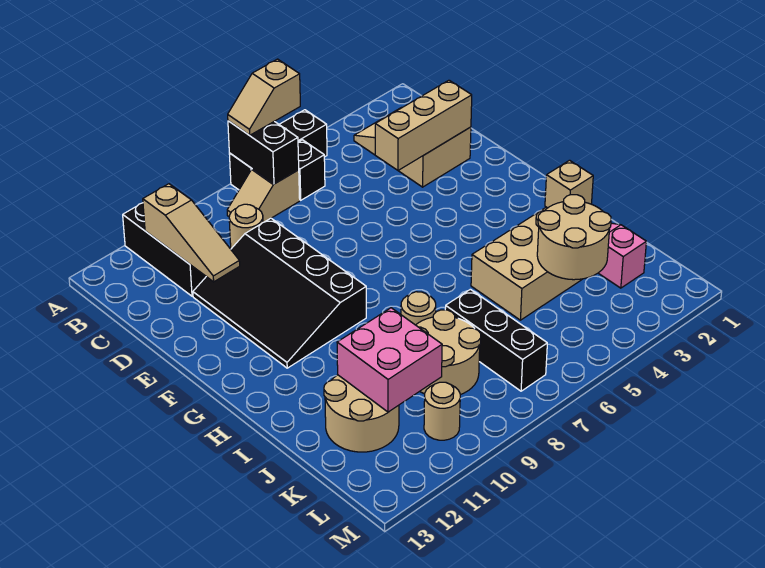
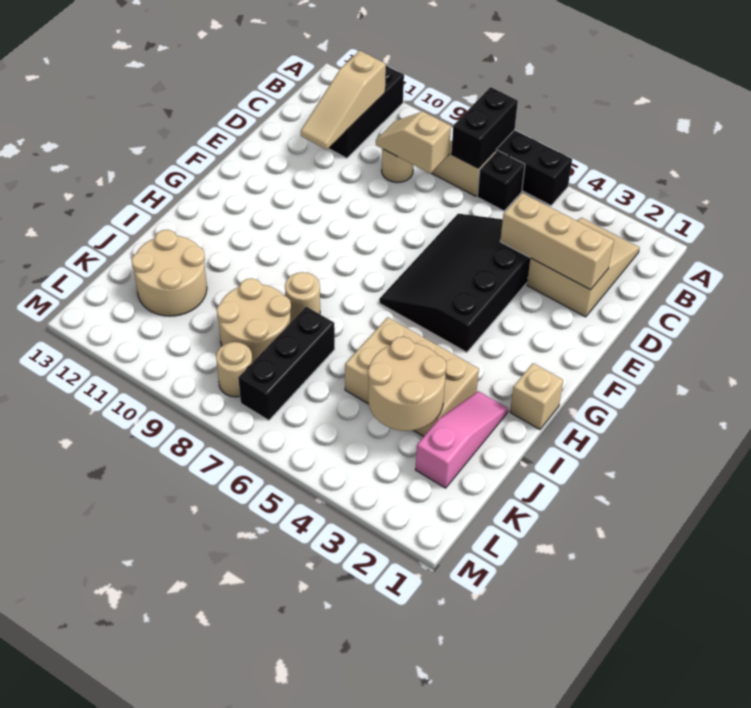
tan slope A6:A7 level 3 top 6 -> tan slope C8:C9 level 2 top 8
black slope D9:G11 level 1 top 9 -> black slope D4:G6 level 1 top 4
pink brick J10:K11 level 2 -> none
tan round brick L10 level 1 -> tan round brick L8 level 1

